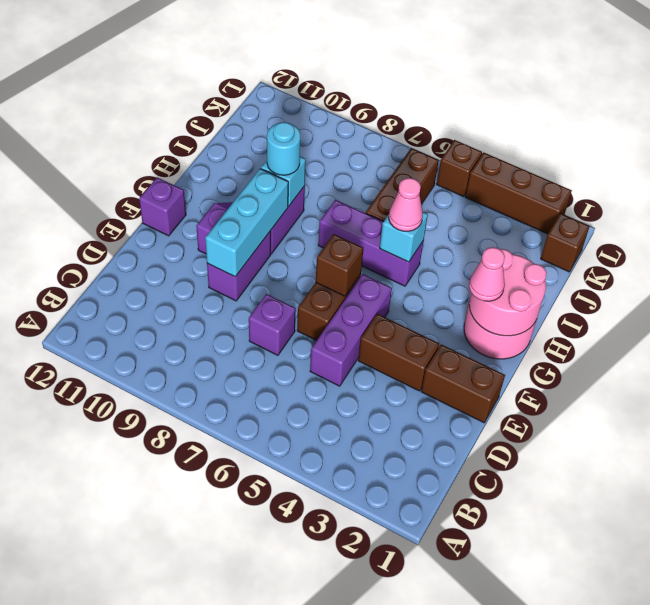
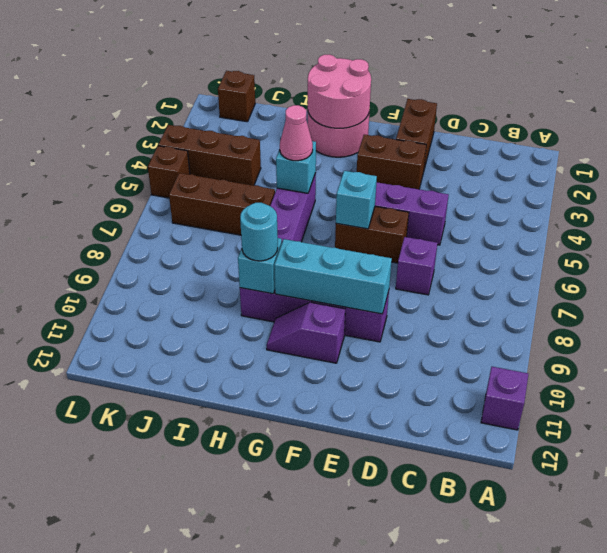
brown brick E3:E4 level 1 -> brown brick E3:F3 level 1
brown brick F6 level 2 -> cyan brick F6 level 2
purple brick F12 level 1 -> purple brick A11 level 1
pink cone G2 level 3 -> none
brown brick L2:L4 level 1 -> brown brick J4:L4 level 1

